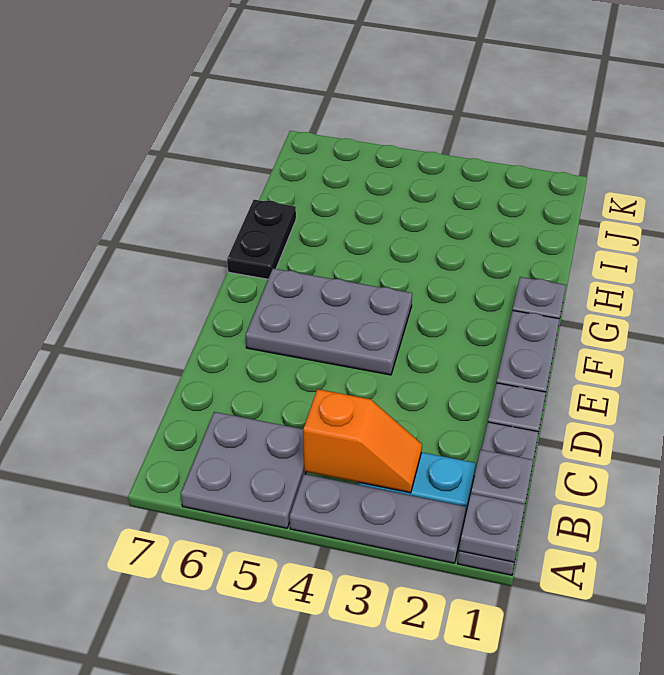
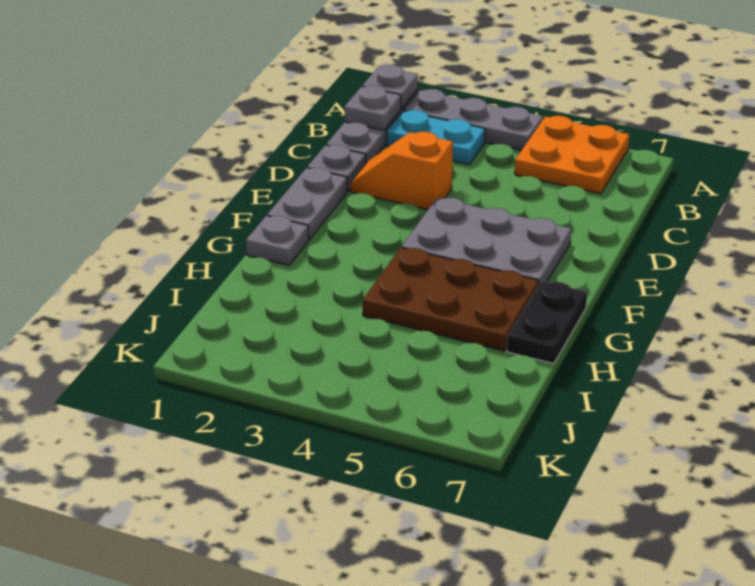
grey plate A5:B6 level 1 -> orange plate A5:B6 level 1
orange slope B3:B4 level 2 top 4 -> orange slope D2:D3 level 1 top 3
none -> brown plate G4:H6 level 1

